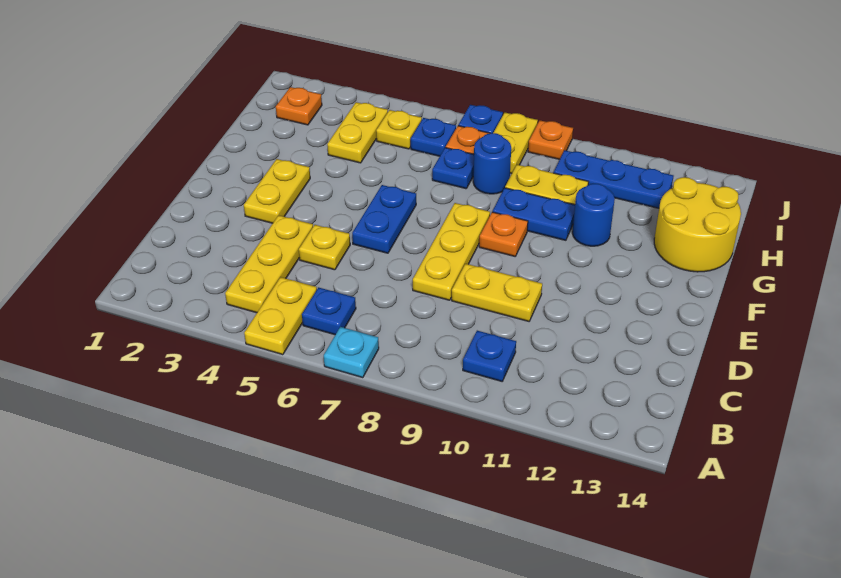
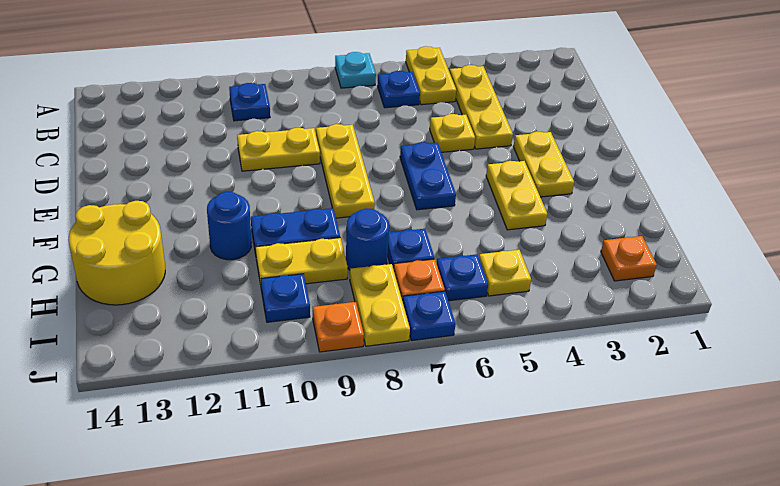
orange plate F9 level 1 -> none
yellow plate H4:I4 level 1 -> yellow plate F4:G4 level 1
blue plate I10:I12 level 1 -> blue plate I10 level 1

